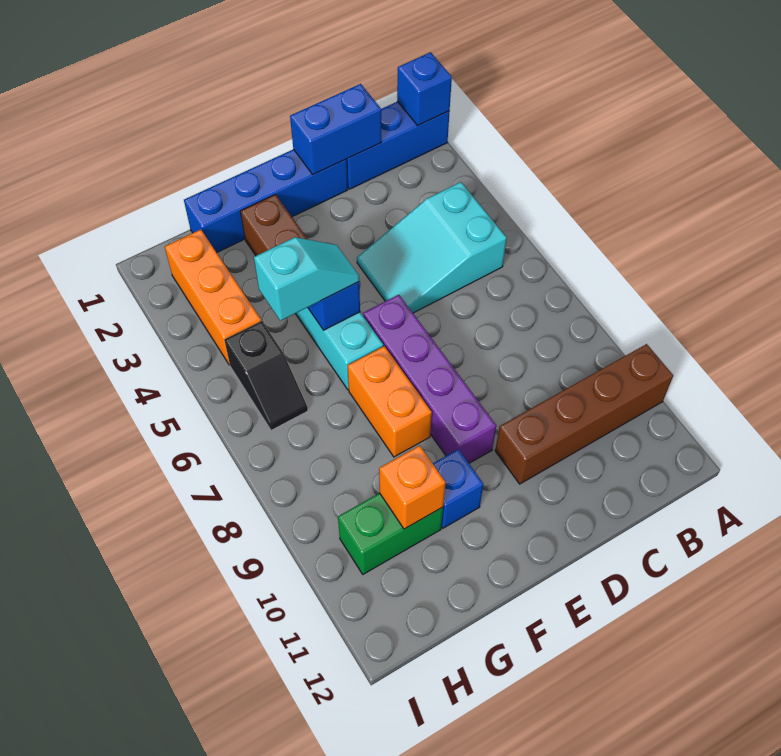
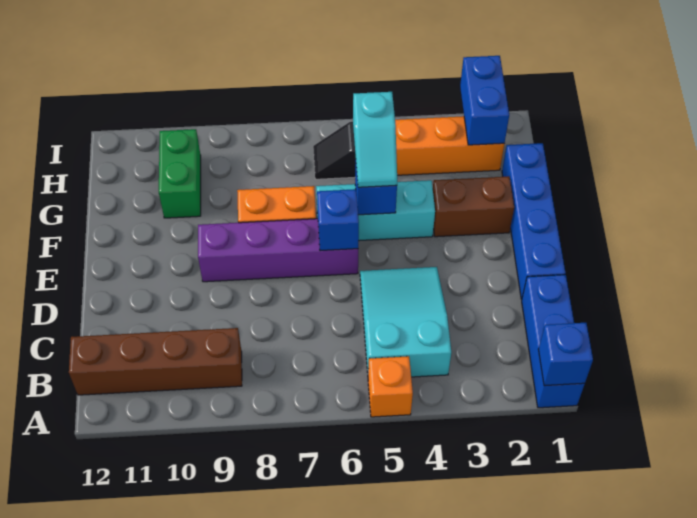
brown brick A10:D10 level 1 -> brown brick B9:B12 level 1
blue brick C1:D1 level 2 -> blue brick H2:I2 level 2
blue brick F10 level 1 -> blue brick E6 level 2
orange brick G10 level 2 -> orange brick A5 level 1

